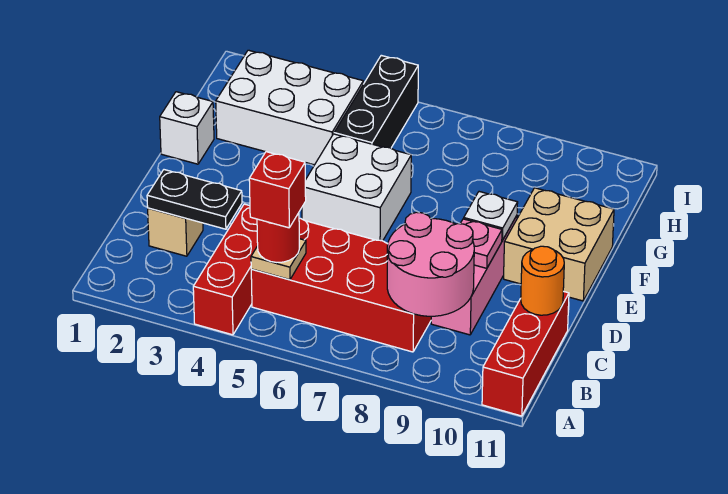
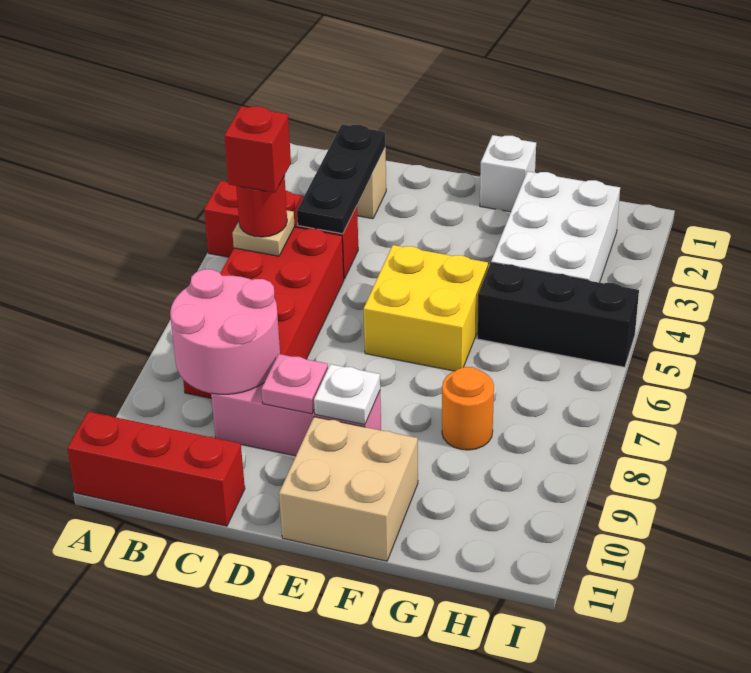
black plate C2:C3 level 2 -> black plate C2:C4 level 2
orange round brick C11 level 2 -> orange round brick G8 level 1
white brick E5:F6 level 1 -> yellow brick E5:F6 level 1

